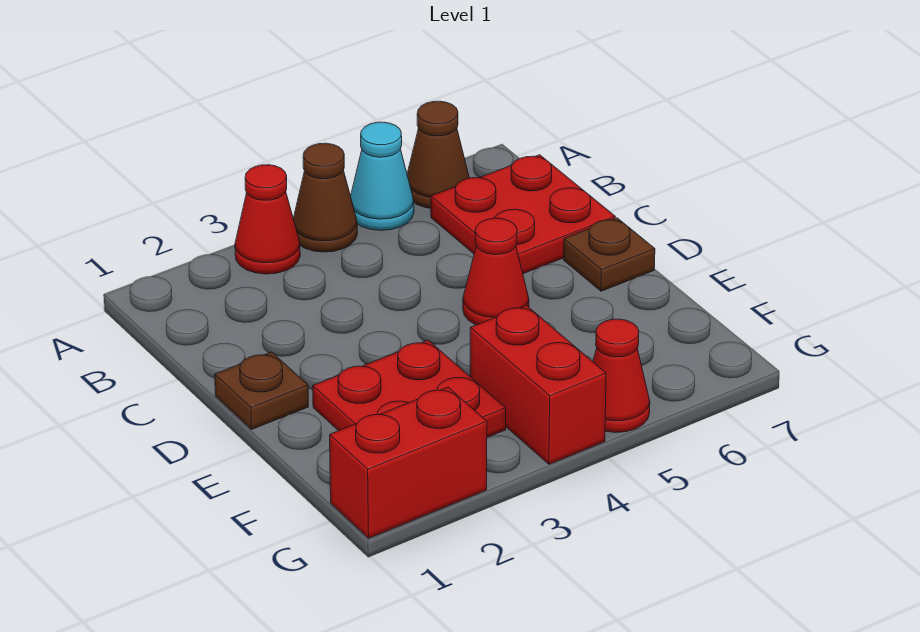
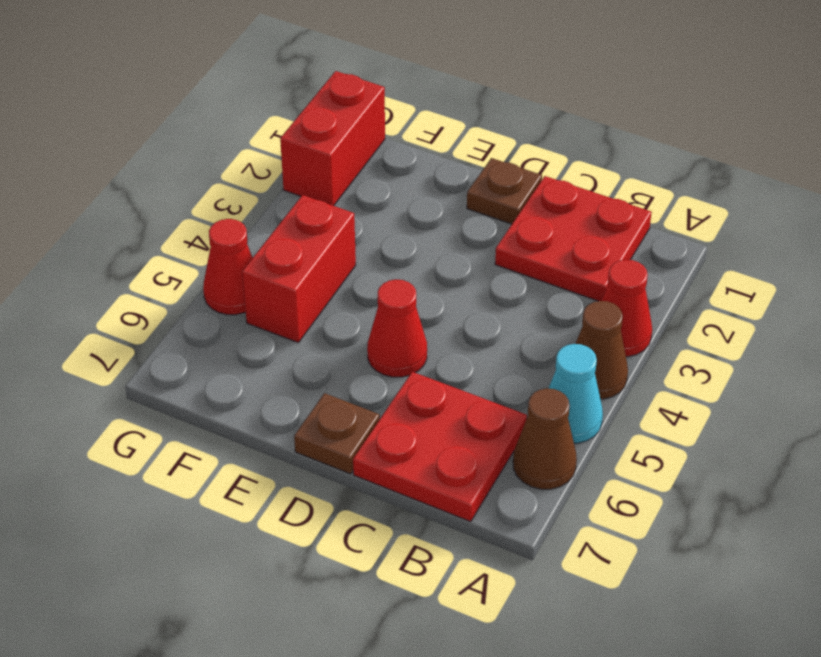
red plate E2:F3 level 1 -> red plate B1:C2 level 1
red brick F4:G4 level 1 -> red brick F4:F5 level 1

